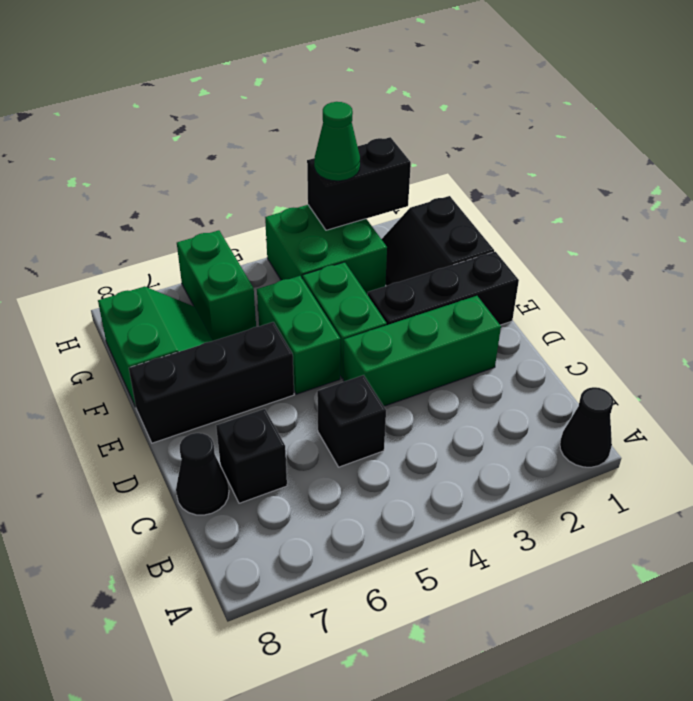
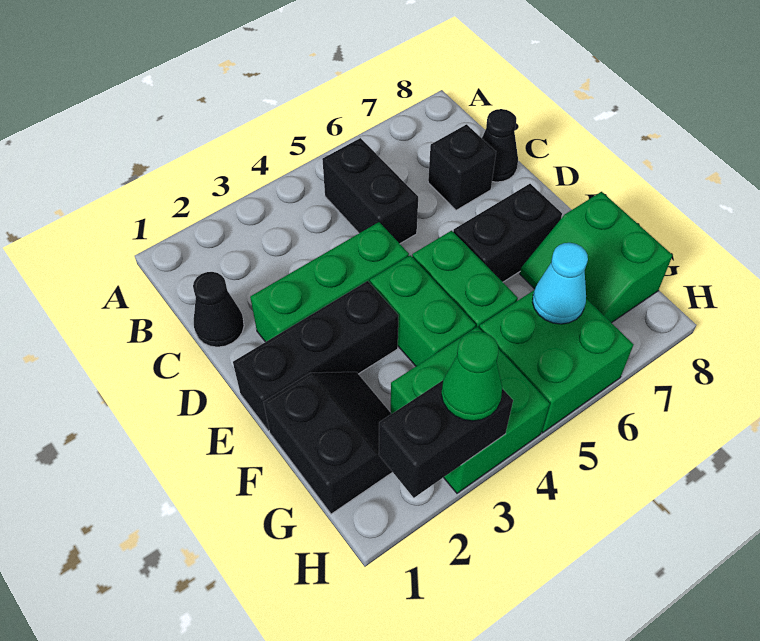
black cone A1 level 1 -> black cone C1 level 1
black brick C5 level 1 -> black brick B5:C5 level 1
black brick E6:E8 level 1 -> black brick E6:E7 level 1
green brick G6:H6 level 1 -> green brick G5:H6 level 1
none -> cyan cone G6 level 2

